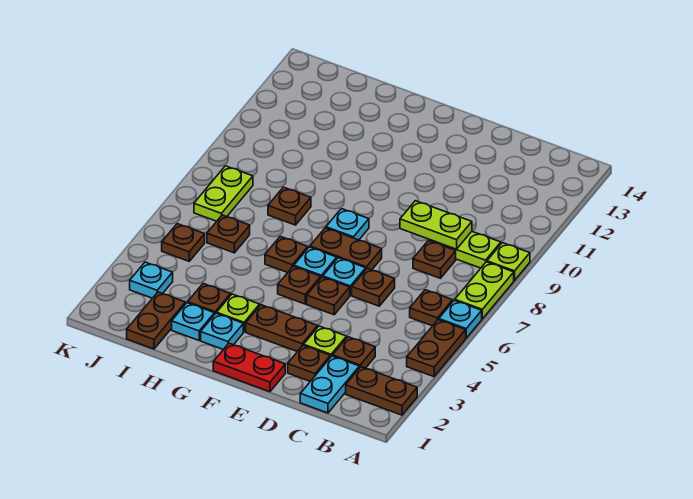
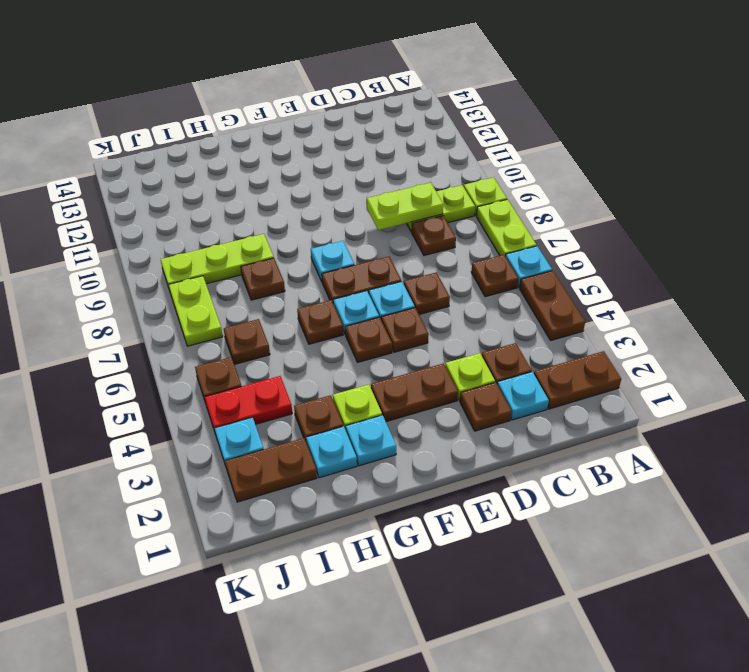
cyan plate C1:C2 level 1 -> cyan plate C2 level 1
red plate E1:F1 level 1 -> red plate I4:J4 level 1
none -> lime plate H9:J9 level 1
brown plate I1:I2 level 1 -> brown plate I2:J2 level 1

